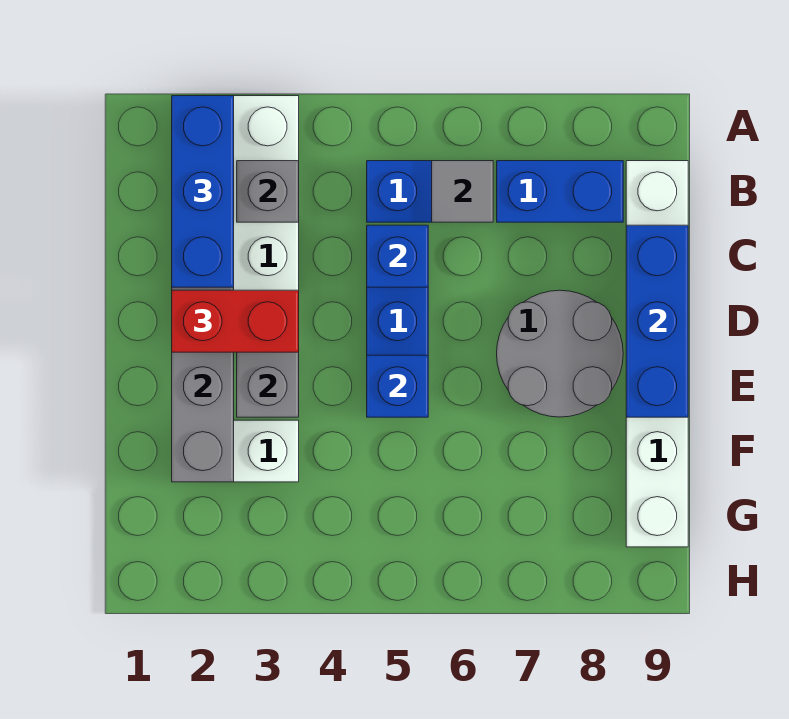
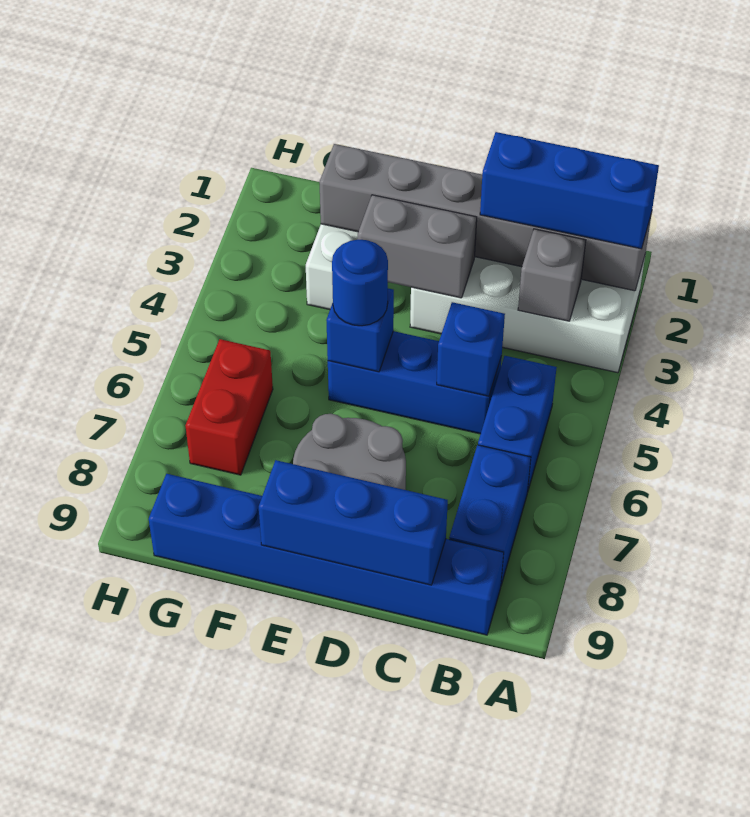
grey tile B6 level 2 -> none
white brick B9:G9 level 1 -> blue brick B9:G9 level 1
red brick D2:D3 level 3 -> red brick G6:G7 level 1
none -> blue round brick E5 level 3

